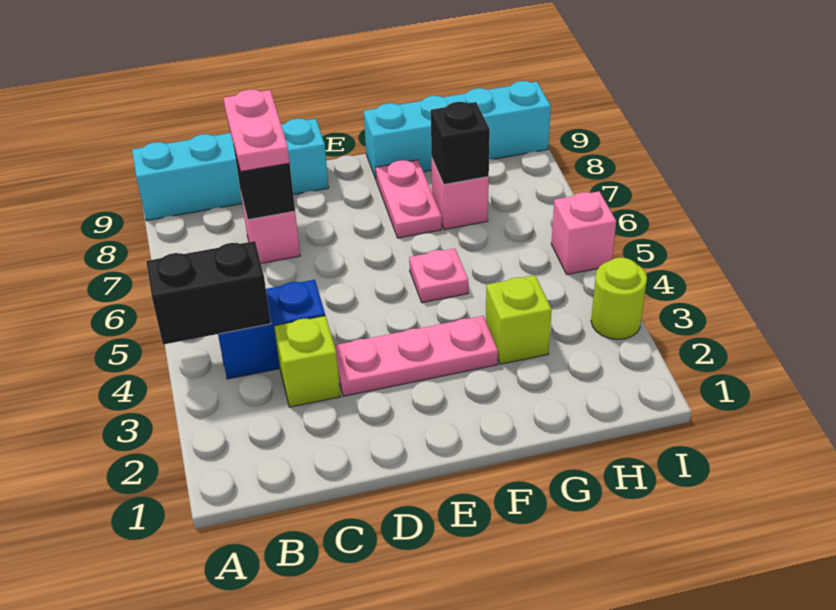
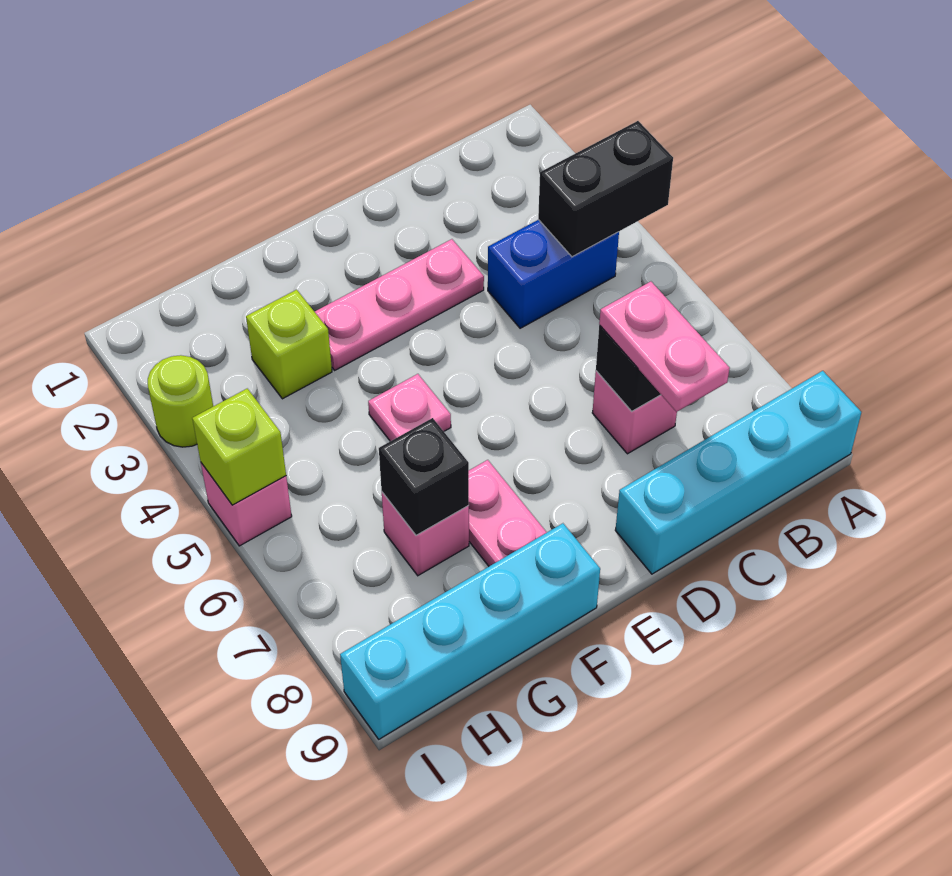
lime brick C3 level 1 -> lime brick I5 level 2

